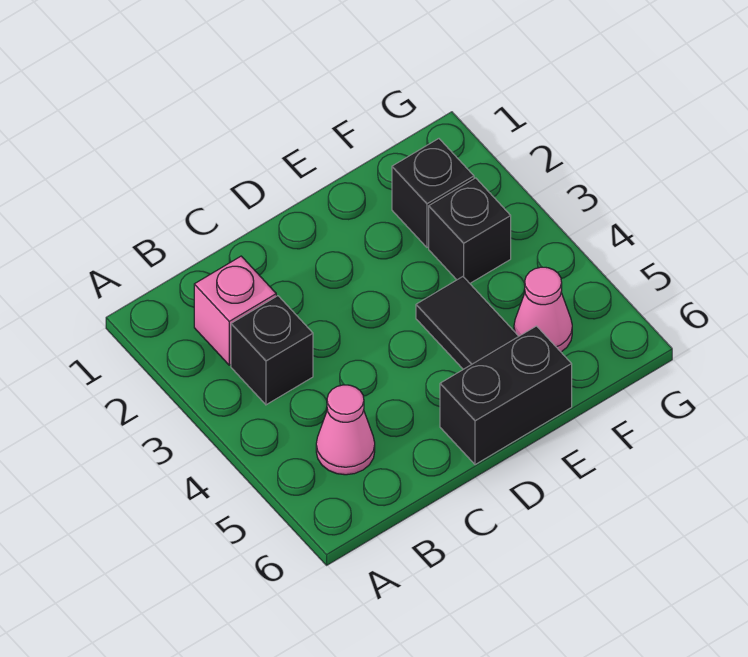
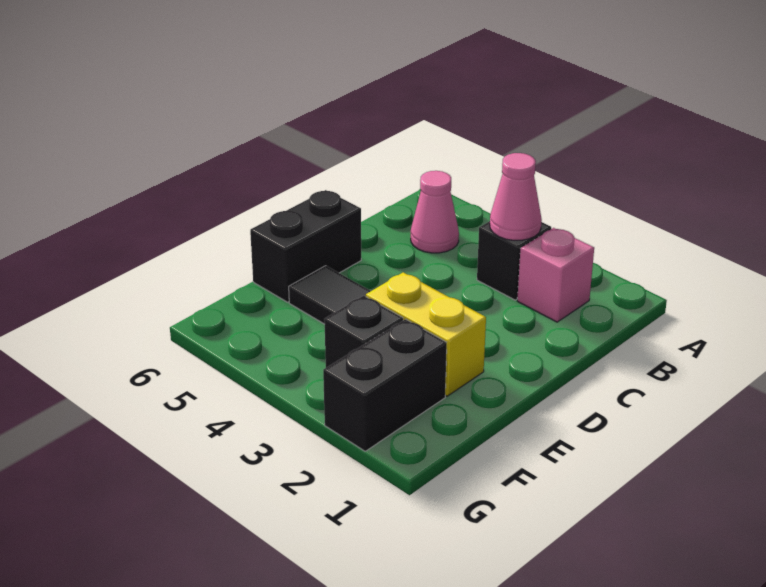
none -> yellow brick E2:E3 level 1
black brick F2 level 1 -> black brick F2:G2 level 1
pink cone F5 level 1 -> pink cone B3 level 2

